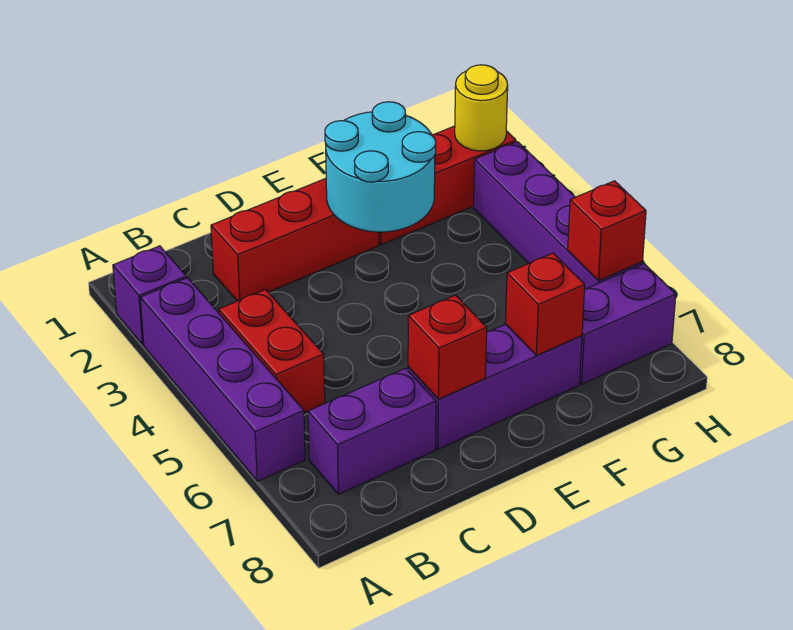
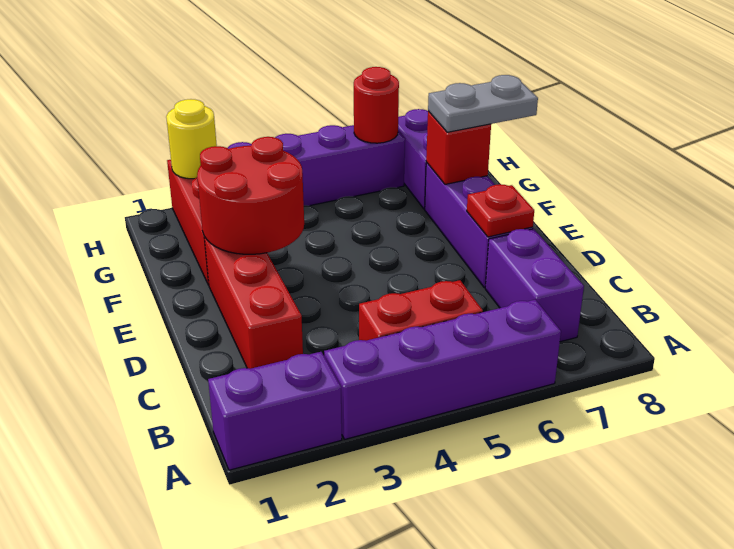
purple brick A2 level 1 -> purple brick A1:A2 level 1
red brick D7 level 2 -> red plate D7 level 2
cyan round brick E2:F3 level 2 -> red round brick E2:F3 level 2
none -> grey plate F7:F8 level 3
red brick H6 level 2 -> red round brick H6 level 2

